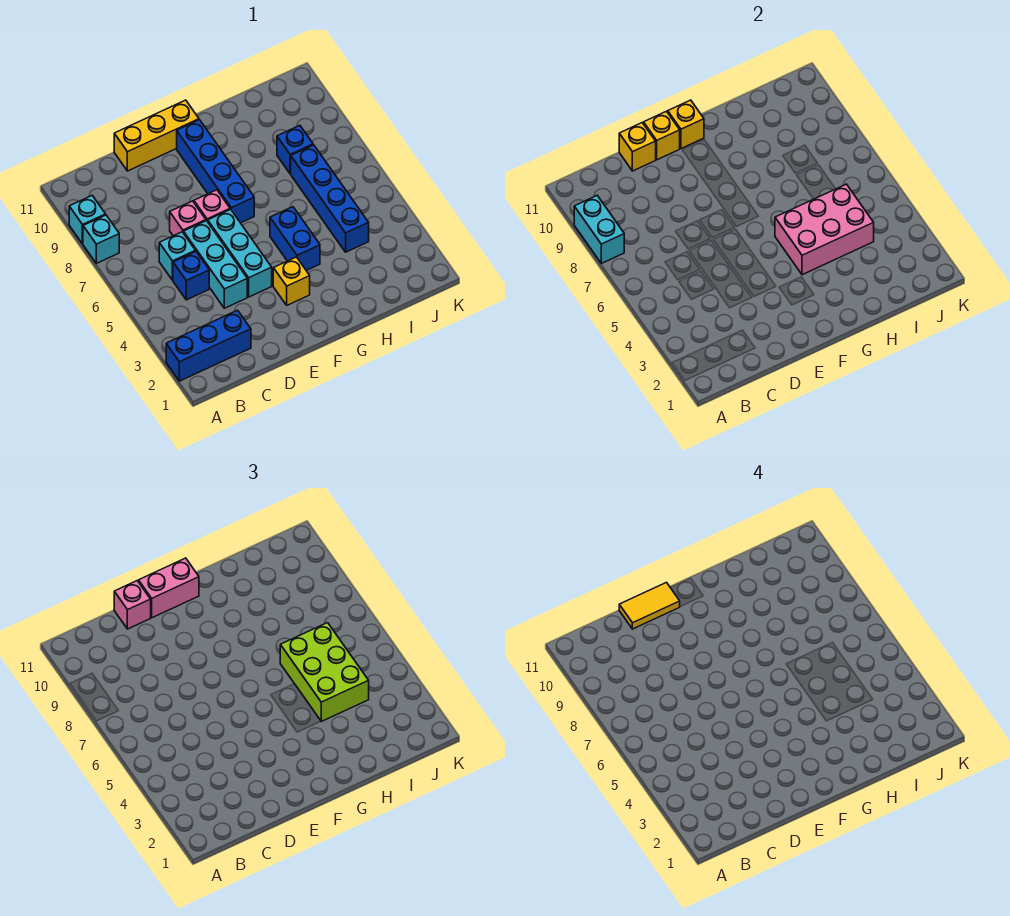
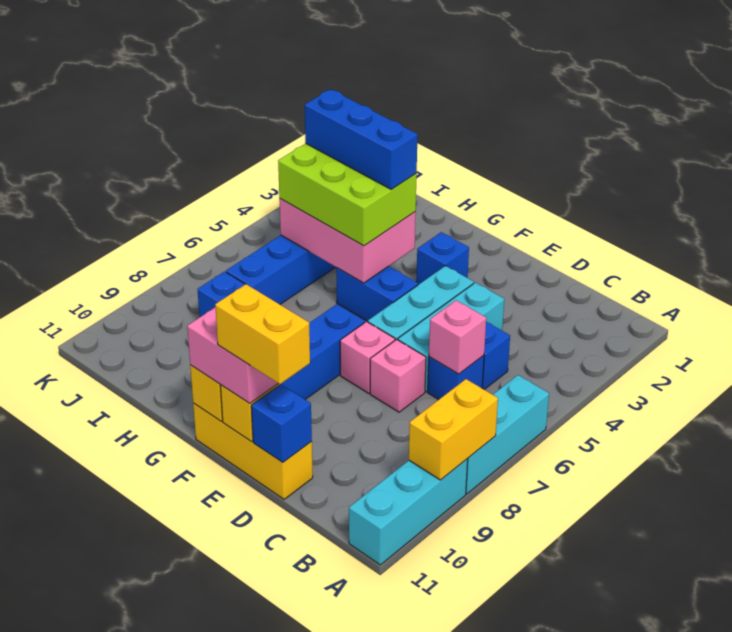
blue brick A2:C2 level 1 -> blue brick G4:I4 level 4
cyan brick A8 level 1 -> cyan brick A6:A8 level 1
cyan brick A8:A9 level 2 -> yellow brick A8:A9 level 2
cyan brick A9 level 1 -> cyan brick A9:A11 level 1
cyan brick C6 level 1 -> blue brick C6 level 1
yellow brick D11 level 2 -> blue brick D11 level 2
pink brick D11 level 3 -> pink brick C6 level 2
yellow tile D11:E11 level 4 -> yellow brick D11:E11 level 4
yellow brick F3 level 1 -> blue brick F3 level 1
blue brick G4:G5 level 1 -> blue brick F5:G5 level 1
lime brick H4:I6 level 3 -> lime brick G4:I5 level 3

